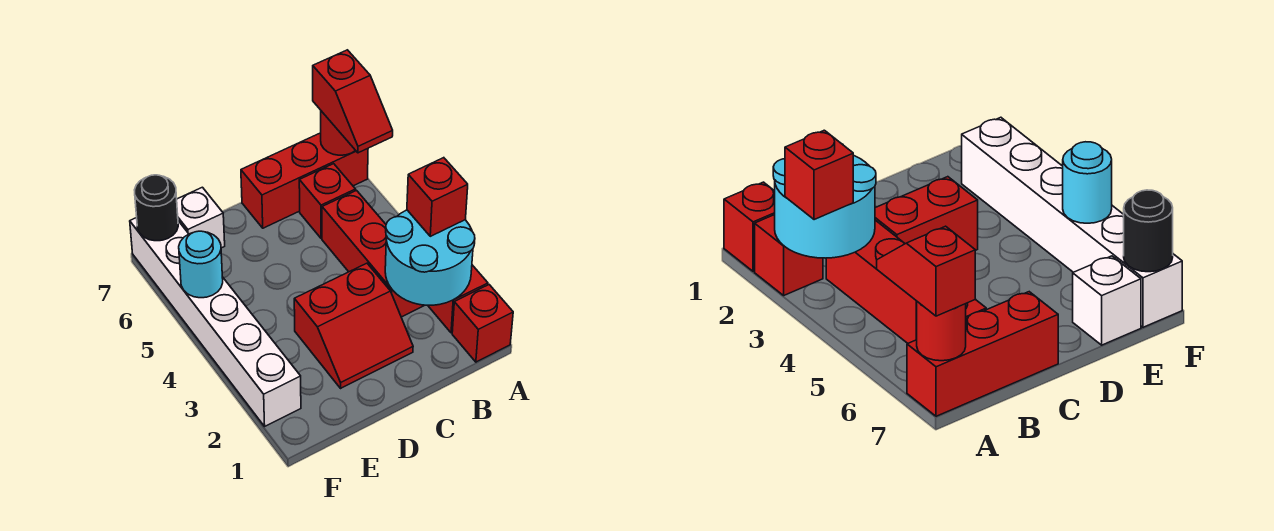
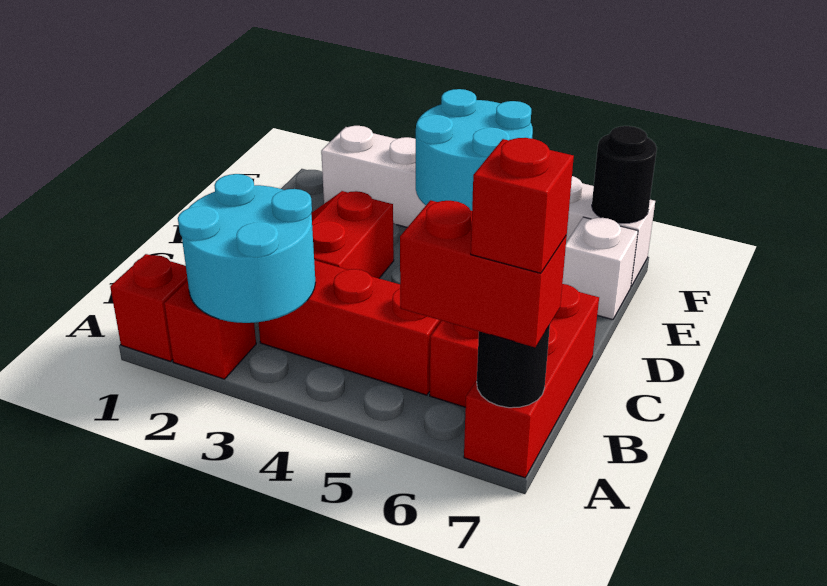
red brick A3 level 3 -> red brick A7 level 4
red slope A6:A7 level 3 top 7 -> red brick A6:A7 level 3
red round brick A7 level 2 -> black round brick A7 level 2
cyan round brick F5 level 2 -> cyan round brick E4:F5 level 2

